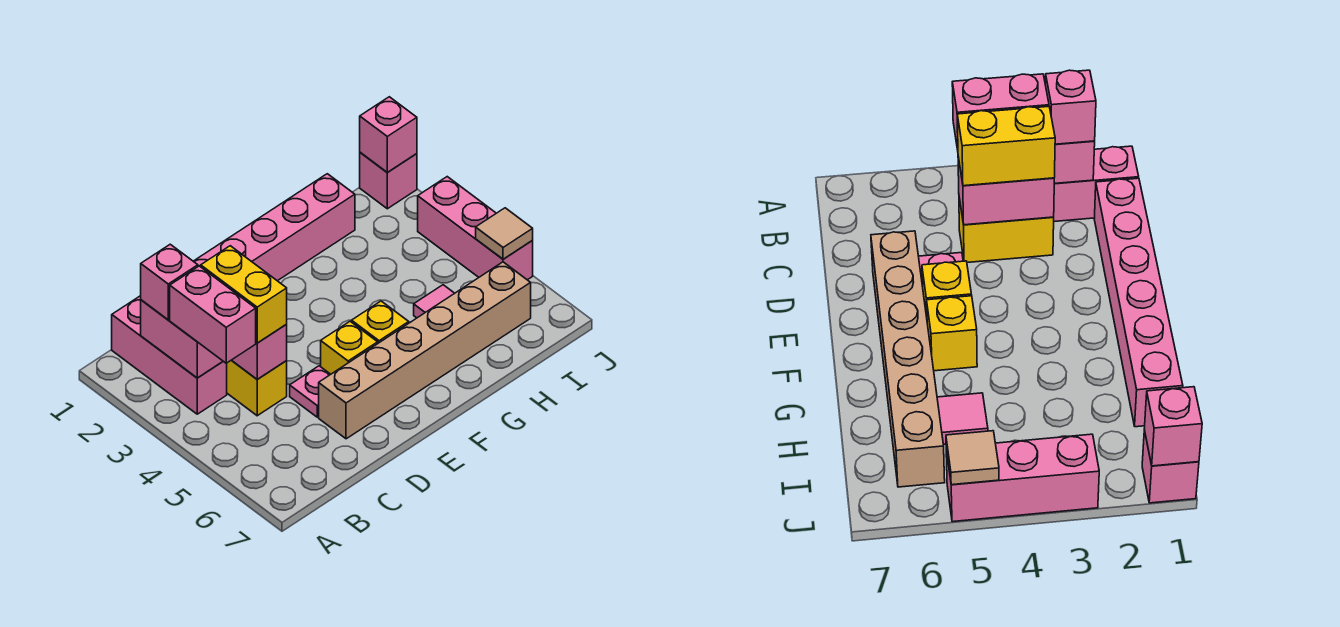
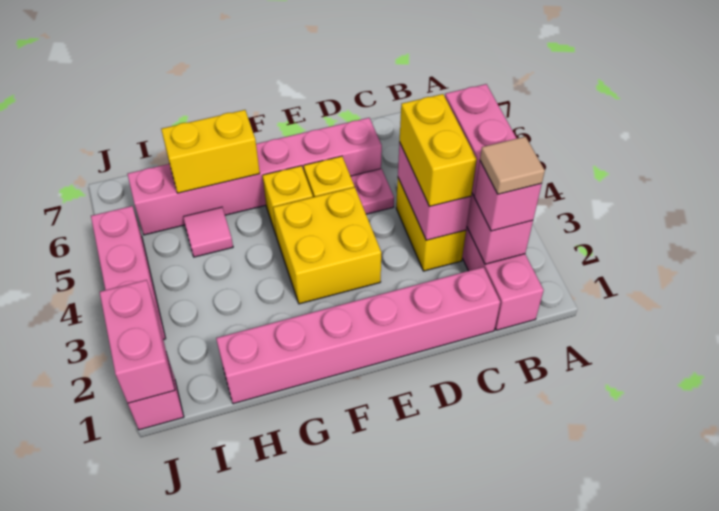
tan brick D6:I6 level 1 -> pink brick D6:I6 level 1
none -> yellow brick E3:F4 level 1
none -> yellow brick G6:H6 level 2
pink brick J1 level 2 -> pink brick J1:J2 level 2
tan tile J5 level 2 -> tan tile B2 level 4

